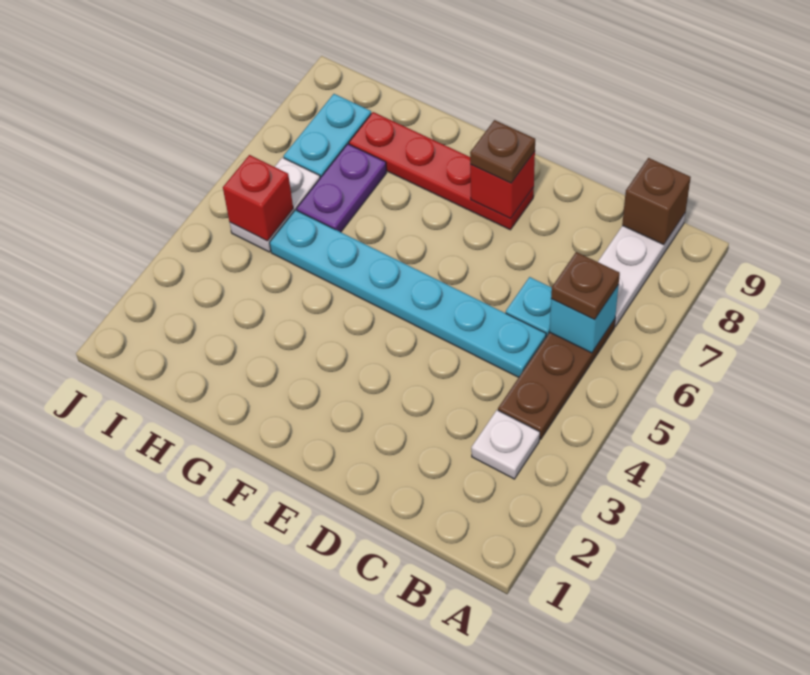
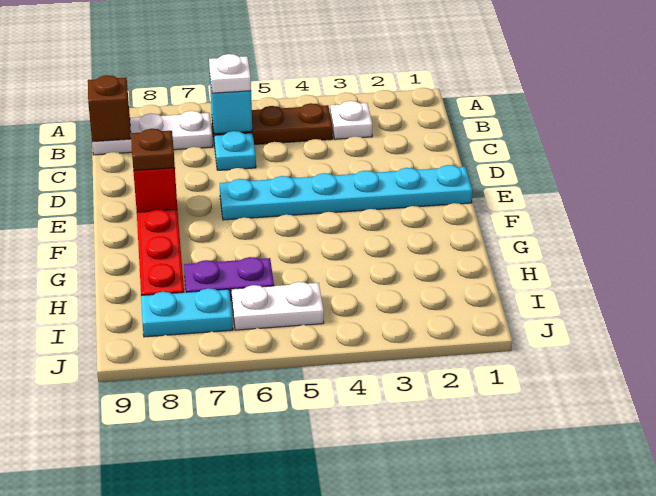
brown plate B6 level 3 -> white plate B6 level 3
cyan plate C5:H5 level 1 -> cyan plate E1:E6 level 1
red brick I5 level 2 -> none

